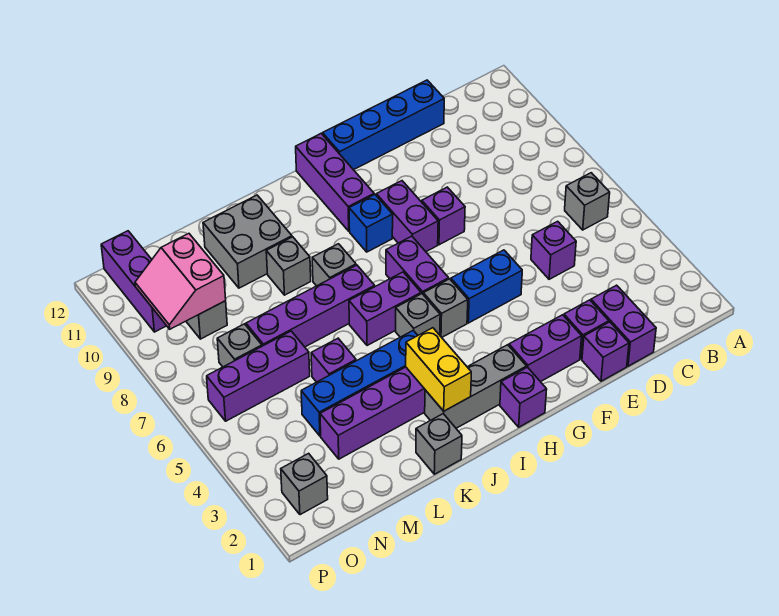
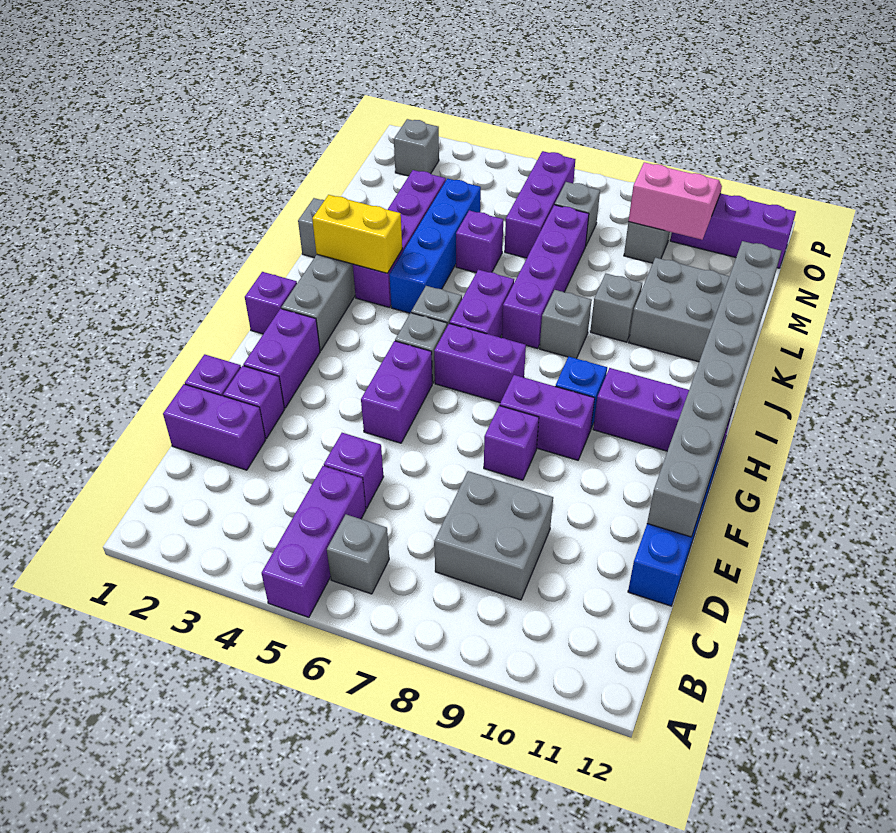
none -> purple brick A5:C5 level 1
none -> grey brick C8:D9 level 1
none -> grey brick E12:L12 level 2
blue brick F5:G5 level 1 -> purple brick F5:G5 level 1

